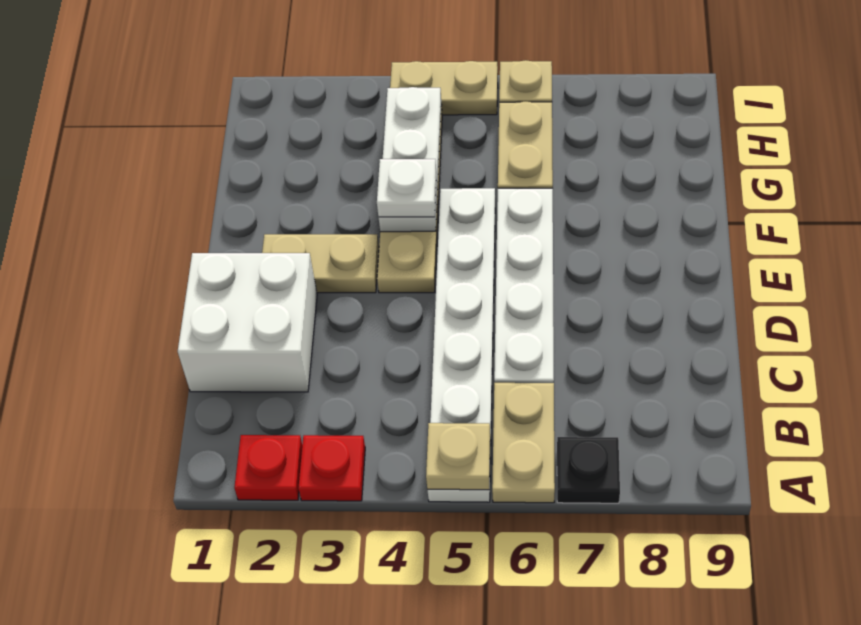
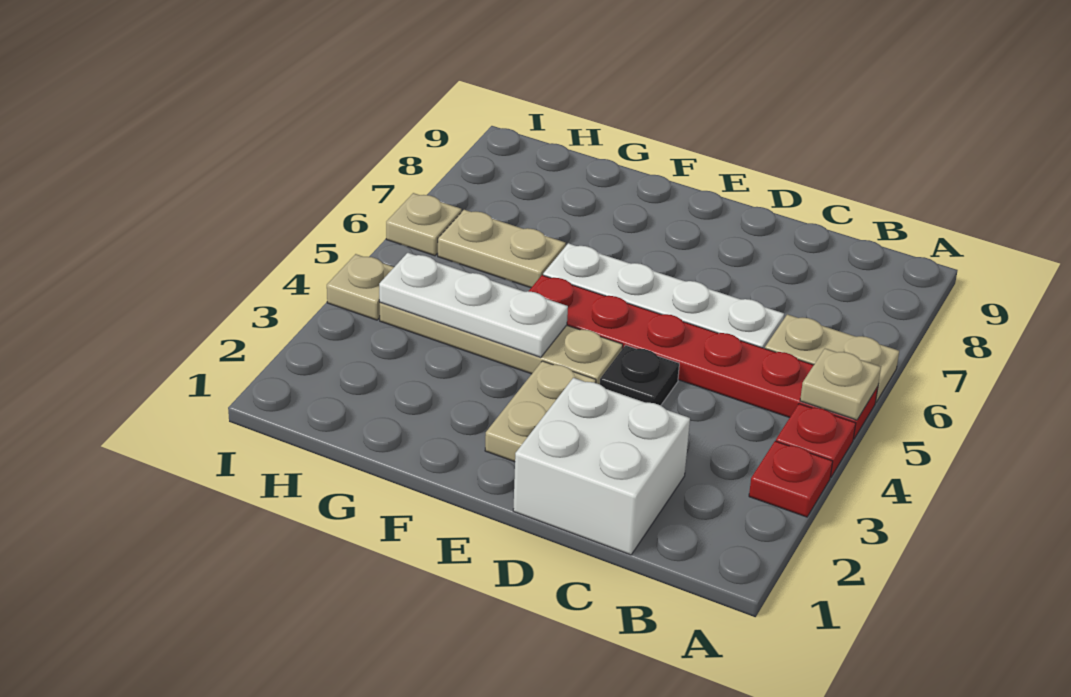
red plate A2 level 1 -> red plate A4 level 1
white plate A5:F5 level 1 -> red plate A5:F5 level 1
black plate A7 level 1 -> black plate D4 level 1
white plate F4 level 3 -> none
tan plate I4:I5 level 1 -> tan plate I4 level 1

